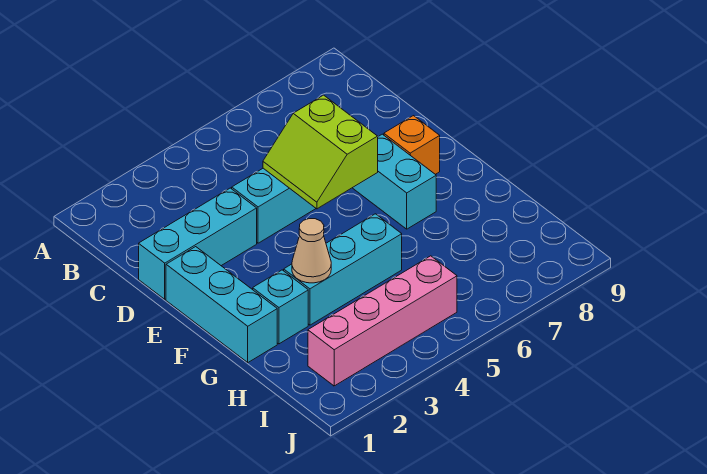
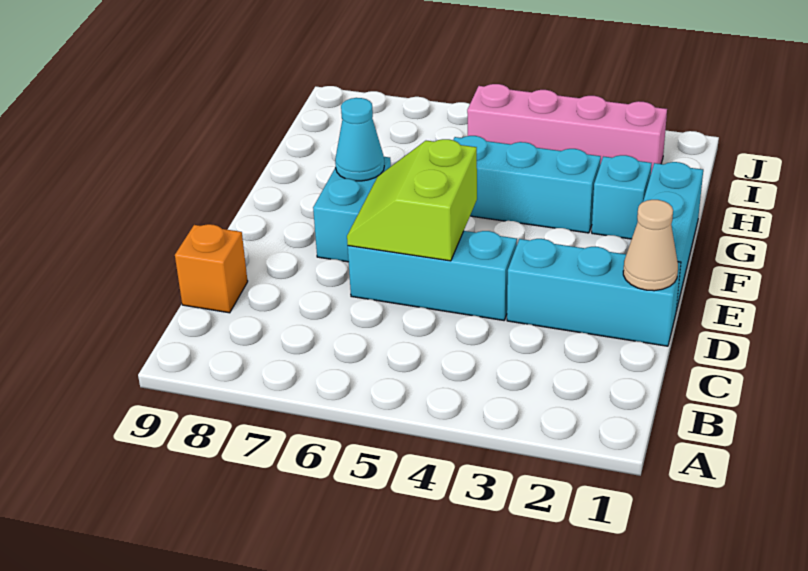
lime slope D5:E6 level 2 top 6 -> lime slope D5:E6 level 2 top 5
orange brick E8 level 1 -> orange brick C9 level 1
none -> cyan cone F7 level 2
tan cone G3 level 2 -> tan cone D1 level 2

